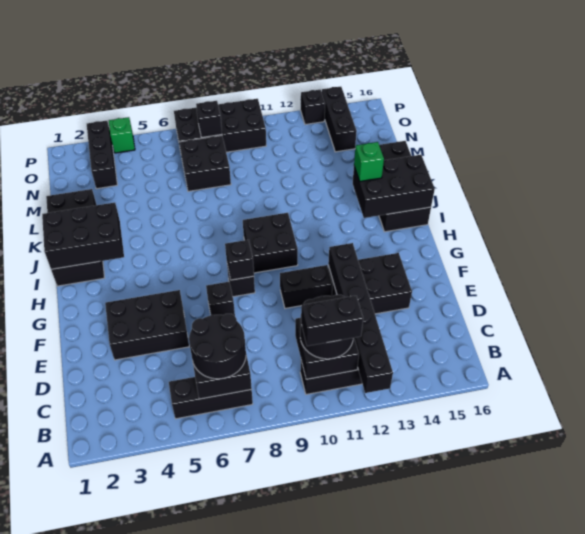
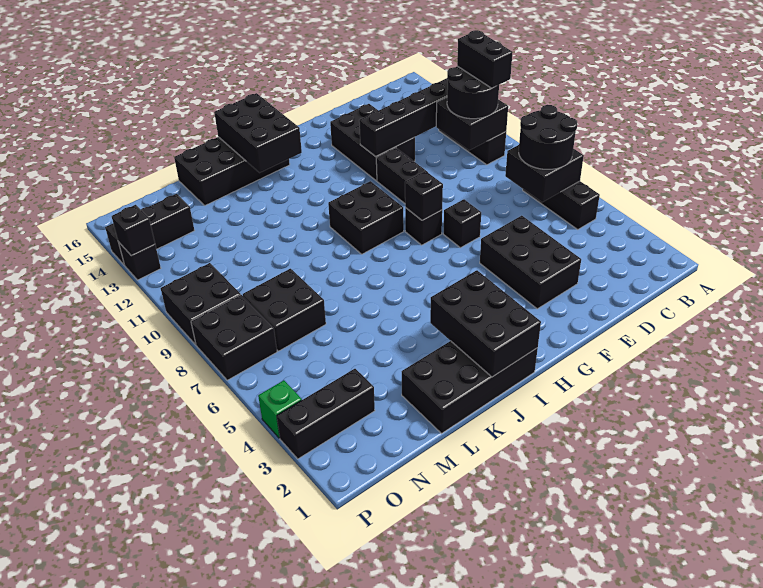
green brick J14 level 3 -> none
black brick O8 level 2 -> black brick P13 level 2

